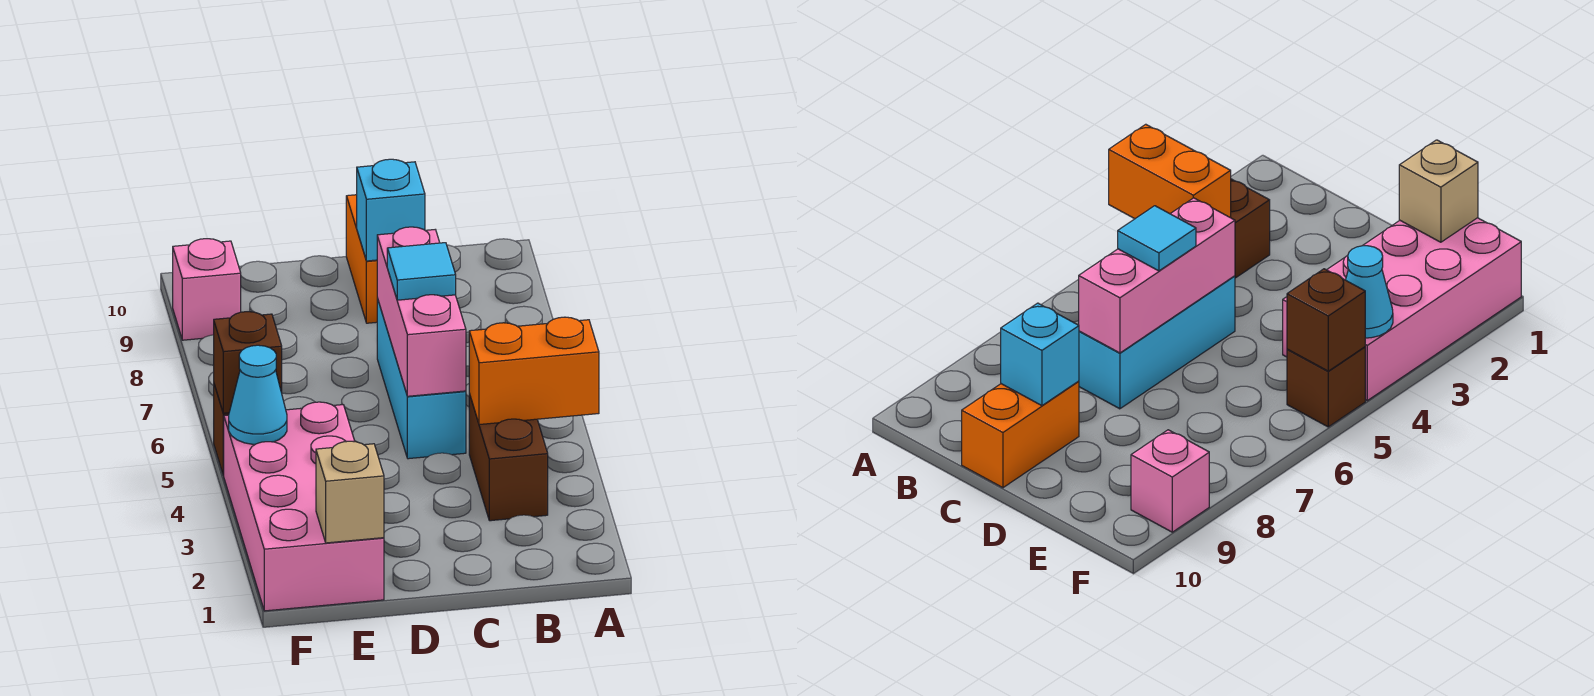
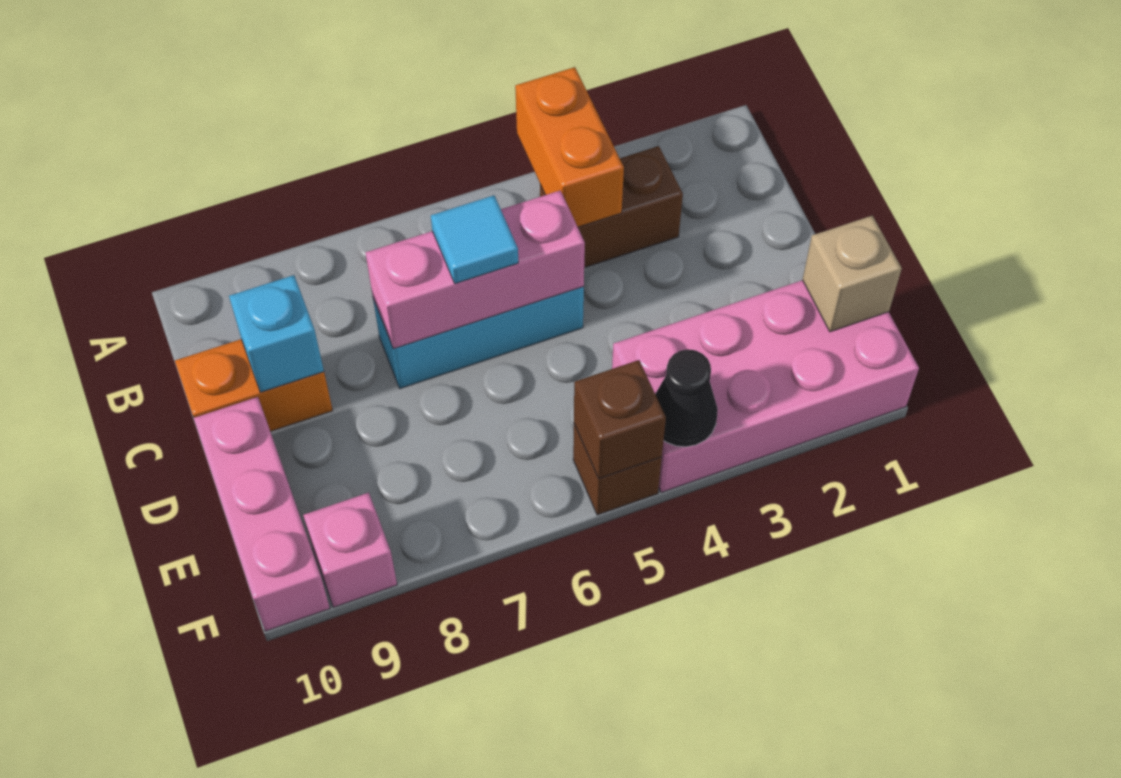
none -> pink brick D10:F10 level 1
cyan cone F4 level 2 -> black cone F4 level 2

